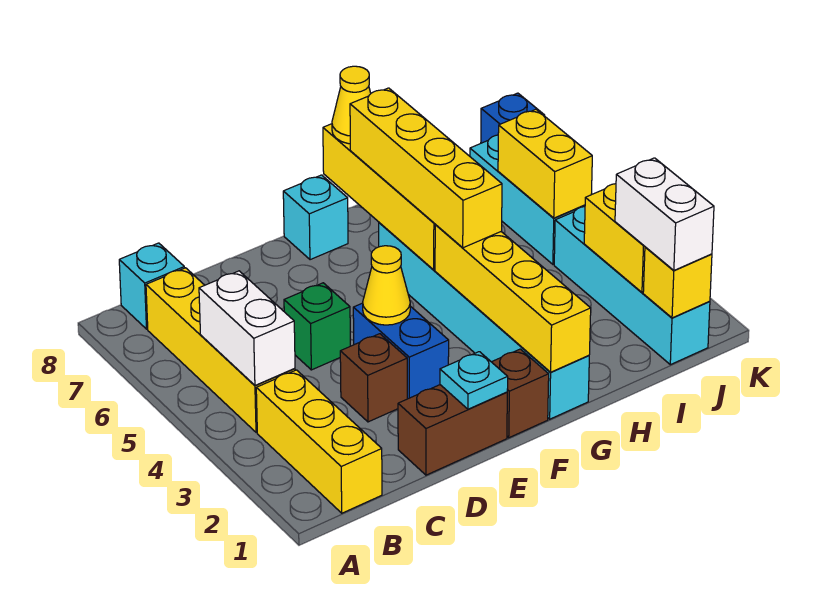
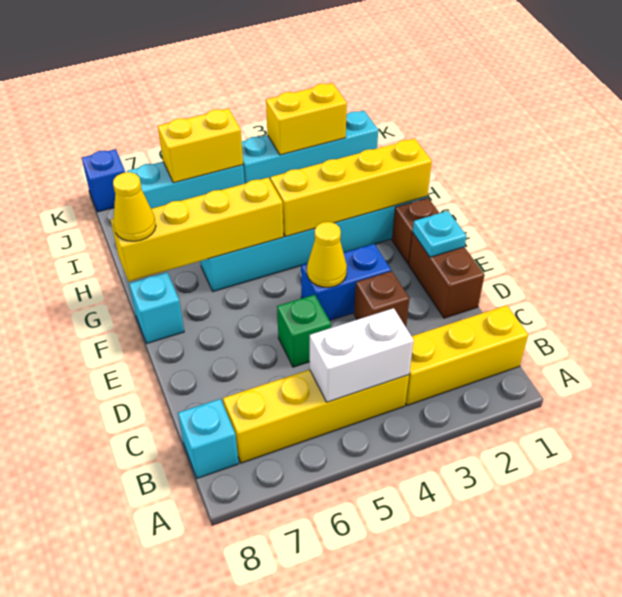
yellow brick G4:G7 level 3 -> none
yellow brick J1 level 2 -> none
white brick J1:J2 level 3 -> none

